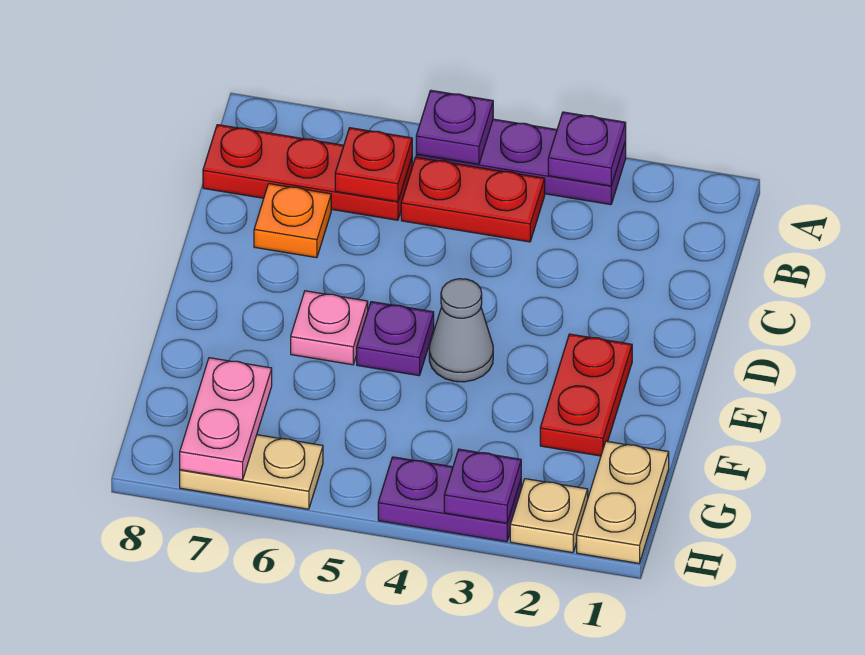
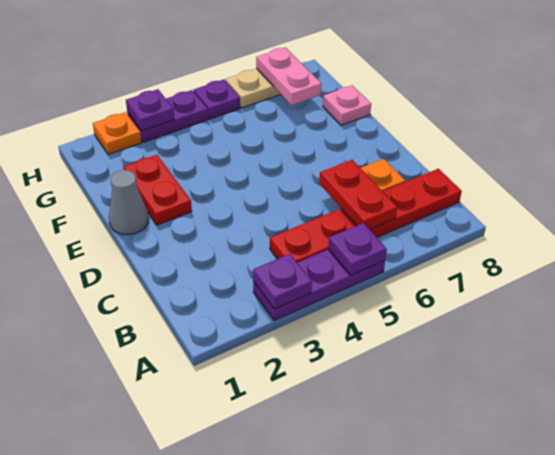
red plate B6 level 2 -> red plate B6:C6 level 2
grey cone E4 level 1 -> grey cone E1 level 1
purple plate E5 level 1 -> purple plate H5 level 1
pink plate E6 level 1 -> pink plate F8 level 1
tan plate G1:H1 level 1 -> none
tan plate H2 level 1 -> orange plate H2 level 1

